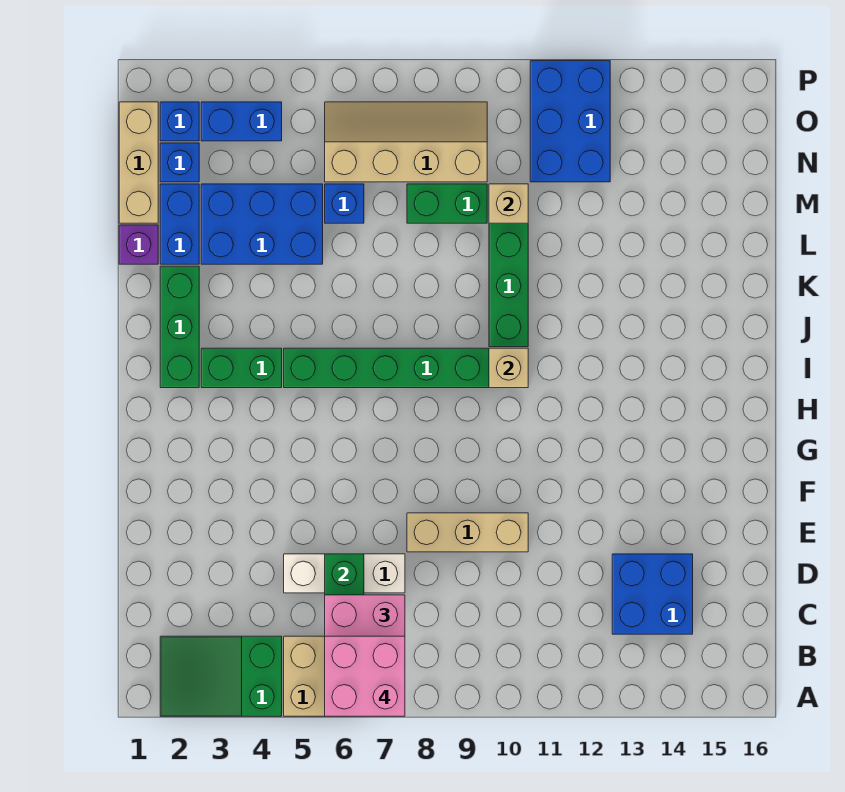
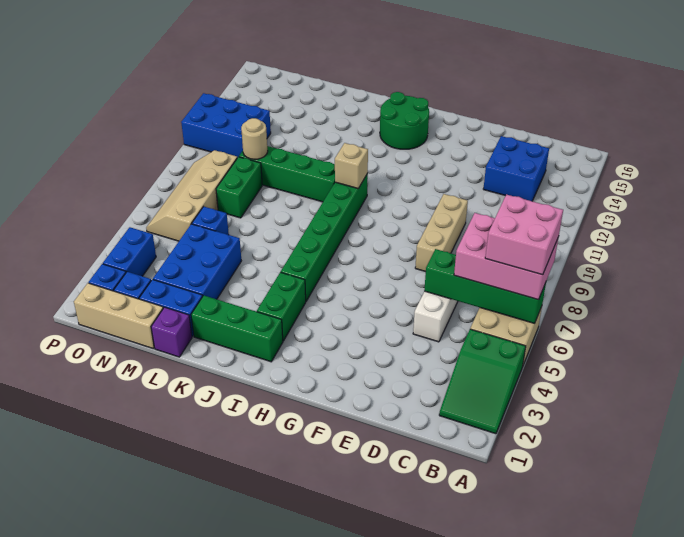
none -> green round brick H14:I15 level 1
tan brick M10 level 2 -> tan round brick M10 level 2

